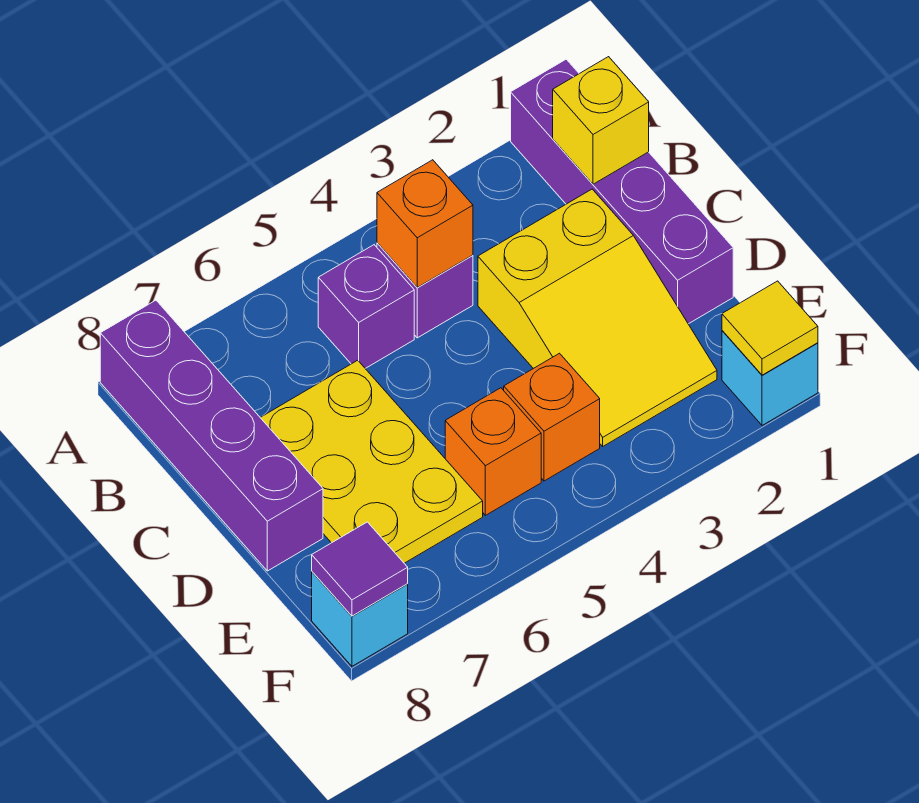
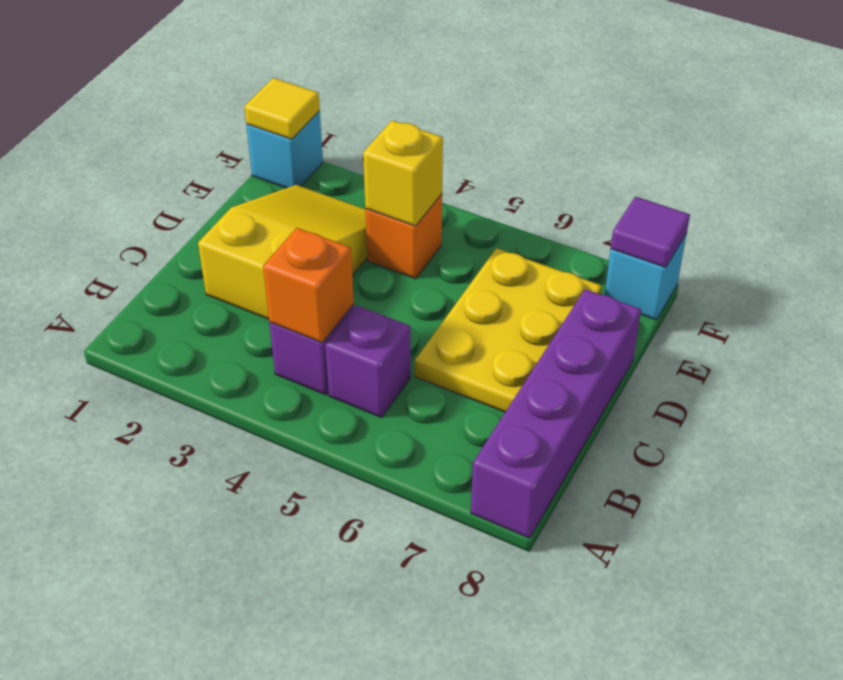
purple brick A1:D1 level 1 -> none
yellow brick B1 level 2 -> yellow brick E4 level 2
orange brick E5 level 1 -> none

